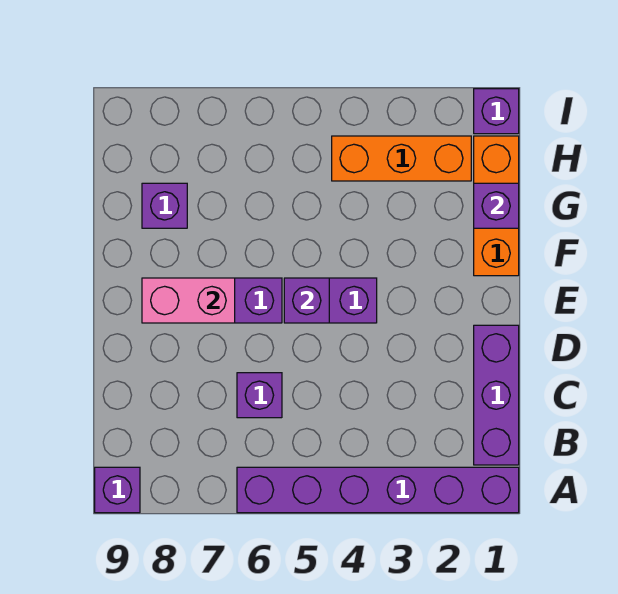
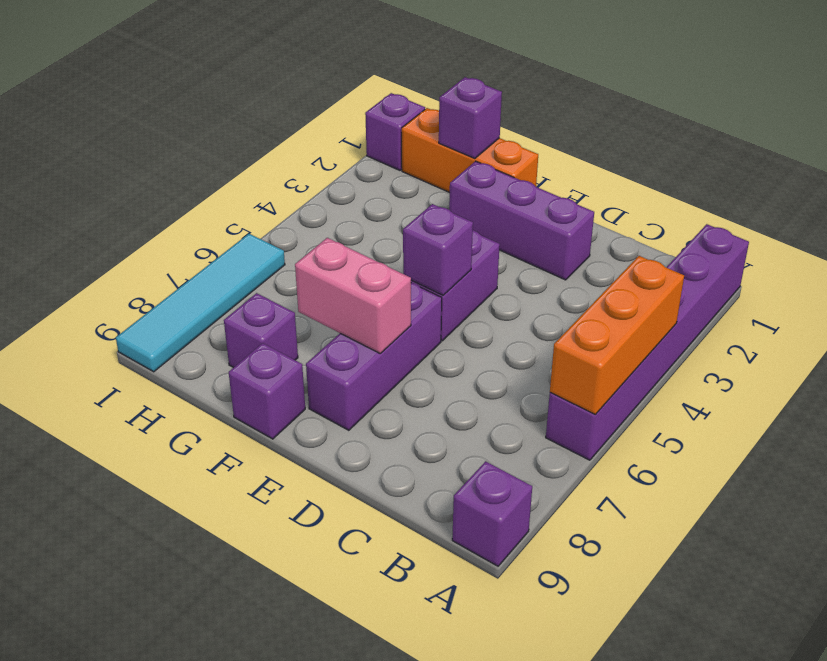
purple brick B1:D1 level 1 -> purple brick D2:F2 level 1
purple brick C6 level 1 -> purple brick F9 level 1
pink brick E7:E8 level 2 -> pink brick E7:F7 level 2
orange brick H2:H4 level 1 -> orange brick A4:A6 level 2
none -> cyan tile I6:I9 level 1

